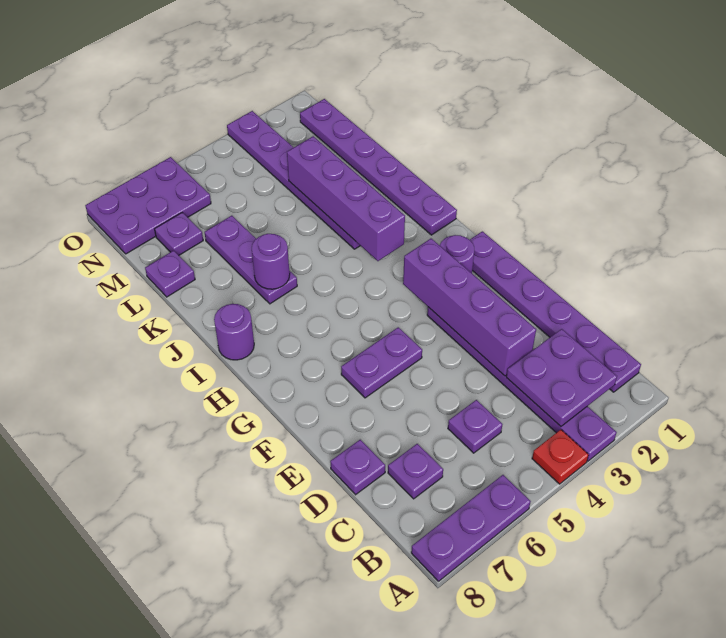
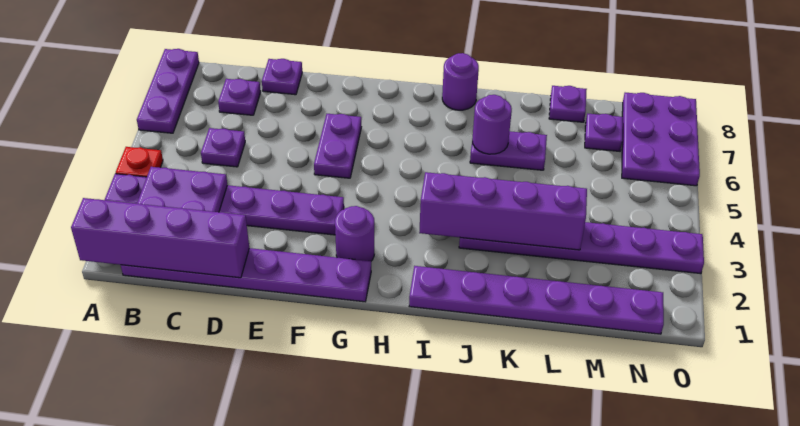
purple brick D3:G3 level 2 -> purple brick A1:D1 level 2
purple plate J6:L6 level 1 -> purple plate J6:K6 level 1

